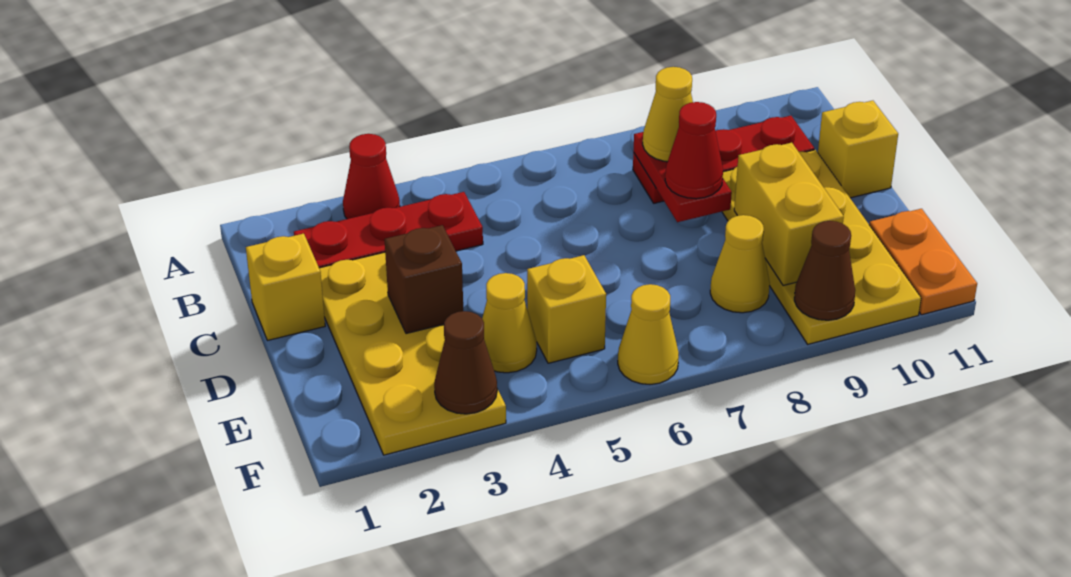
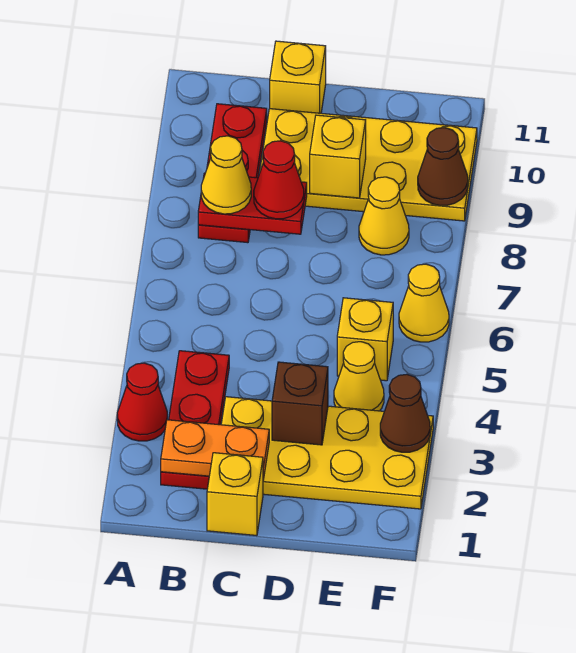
yellow brick D9:E9 level 2 -> yellow brick D9 level 2
orange plate E11:F11 level 1 -> orange plate B2:C2 level 2

